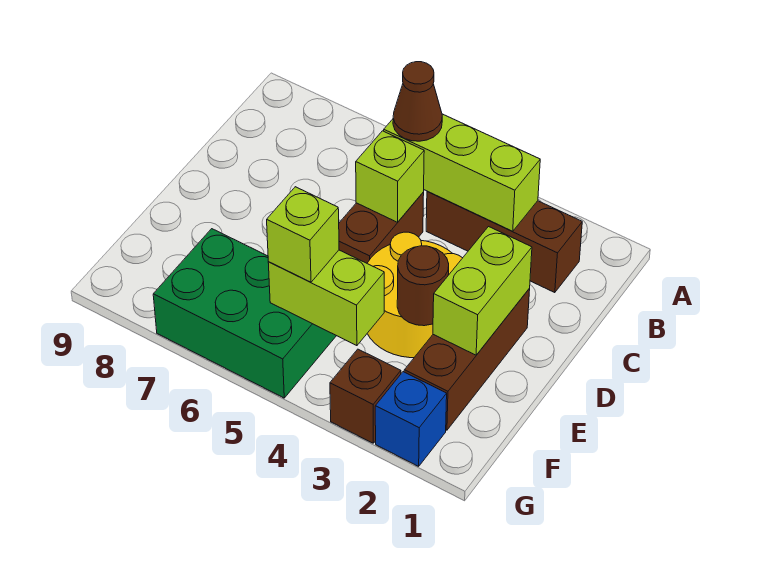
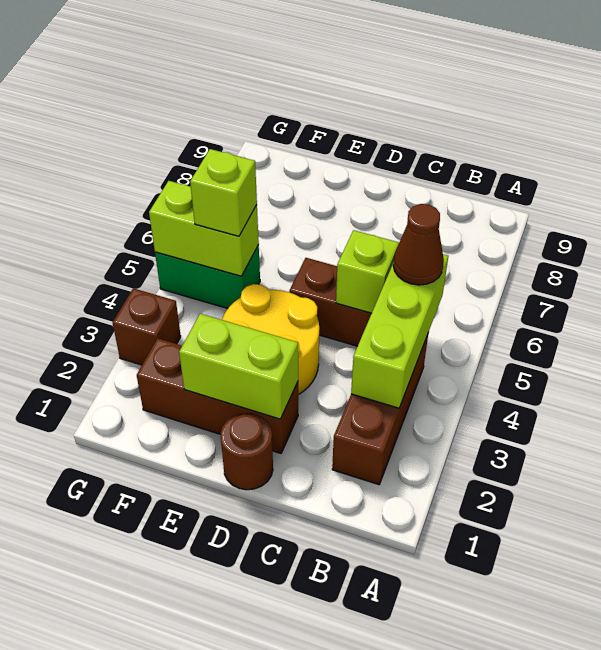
brown round brick E3 level 2 -> brown round brick D1 level 1
lime brick F4:F5 level 2 -> lime brick F5:G5 level 2
green brick F5:G7 level 1 -> green brick F5:G5 level 1
blue brick G2 level 1 -> none

